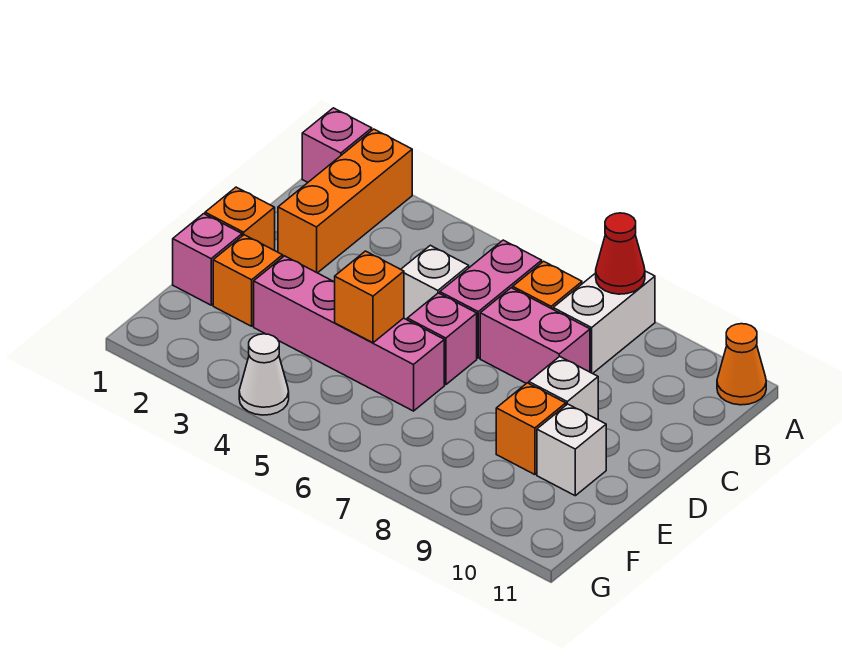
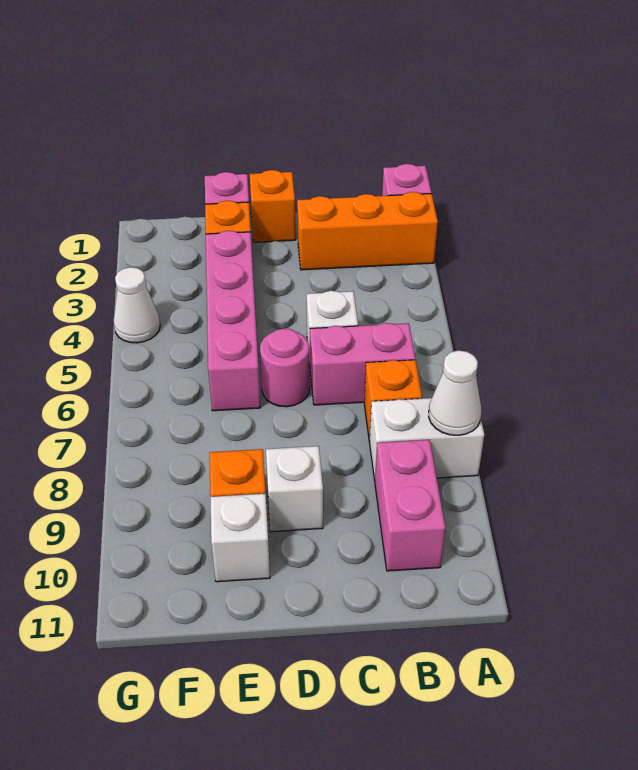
red cone A8 level 2 -> white cone A8 level 2
orange cone A11 level 1 -> none
pink brick C7:C8 level 1 -> pink brick B9:B10 level 1
pink brick D6 level 1 -> pink round brick D6 level 1
orange brick E5 level 2 -> none

